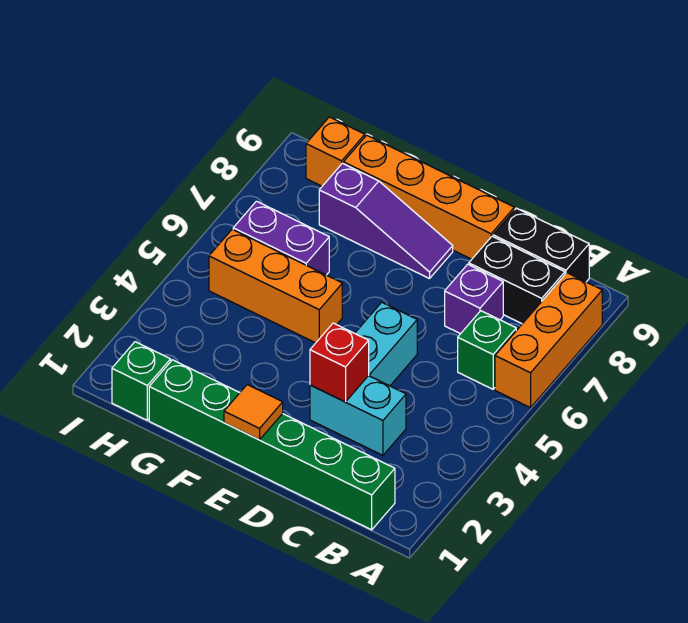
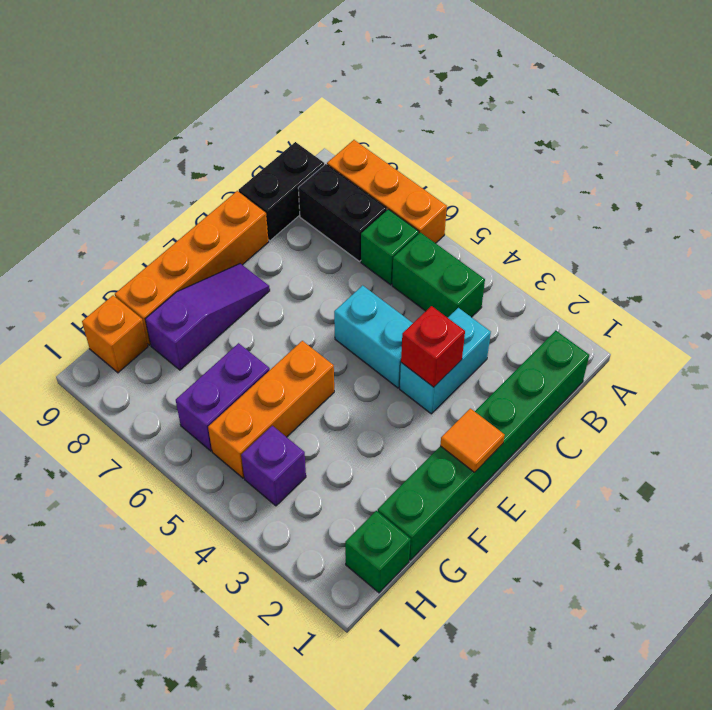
none -> green brick B4:B5 level 1
black brick B8:C8 level 1 -> black brick B7:B8 level 1
purple brick C7 level 1 -> purple brick H4 level 1

